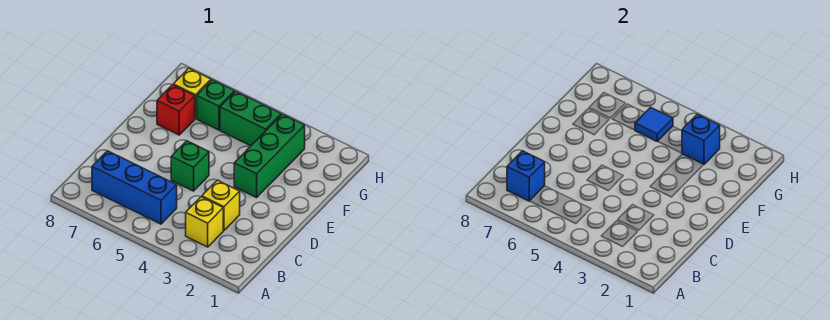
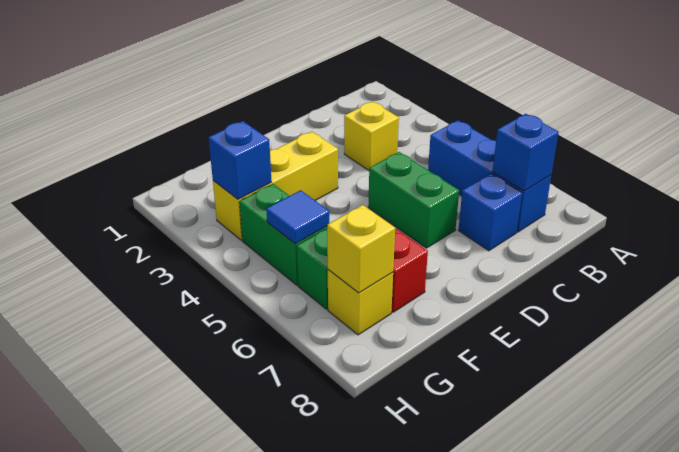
yellow brick B3 level 1 -> yellow brick G7 level 2
none -> blue brick C7 level 1
green brick D5 level 1 -> green brick D5:D6 level 1
green brick E3:G3 level 1 -> yellow brick E3:G3 level 1

